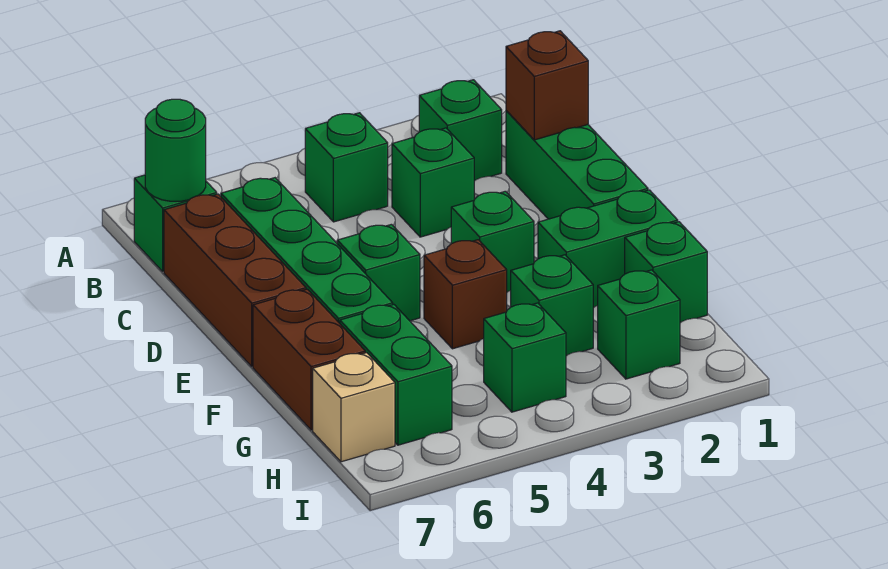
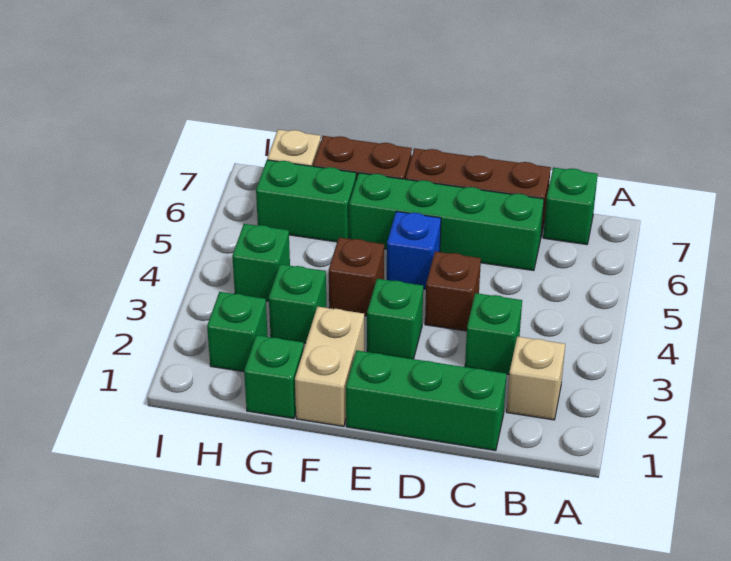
green brick B2 level 1 -> tan brick B2 level 1
green brick B4 level 1 -> none
green round brick B7 level 2 -> none
brown brick C1 level 2 -> brown brick D4 level 1
green brick E5 level 1 -> blue brick E5 level 1
green brick F1:F2 level 1 -> tan brick F1:F2 level 1

